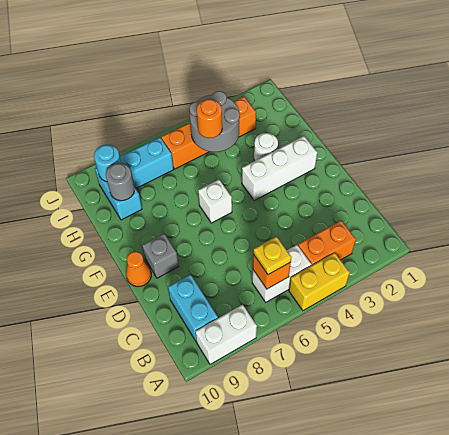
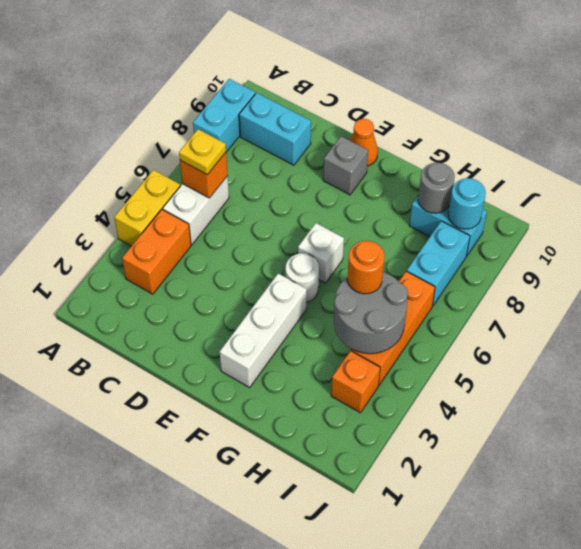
white brick A8:A9 level 1 -> cyan brick A8:A9 level 1
white round brick G3 level 1 -> white round brick F5 level 1

